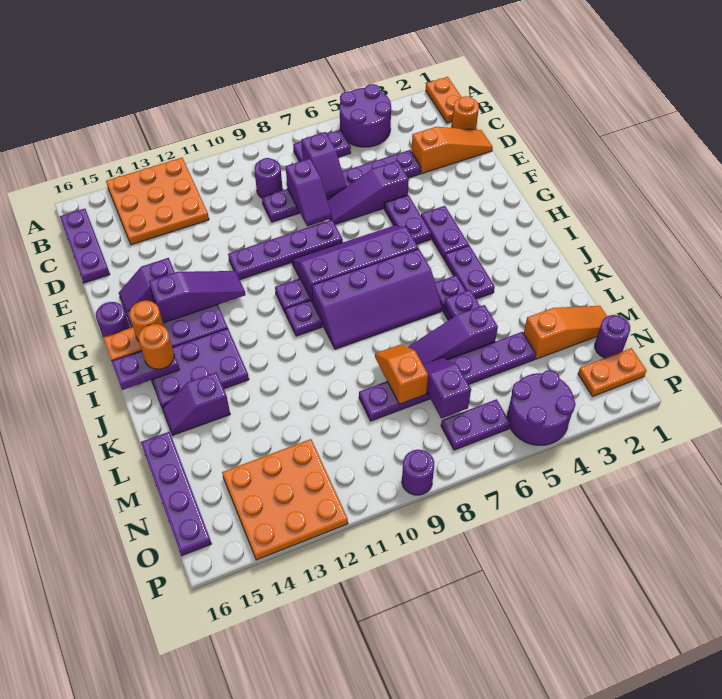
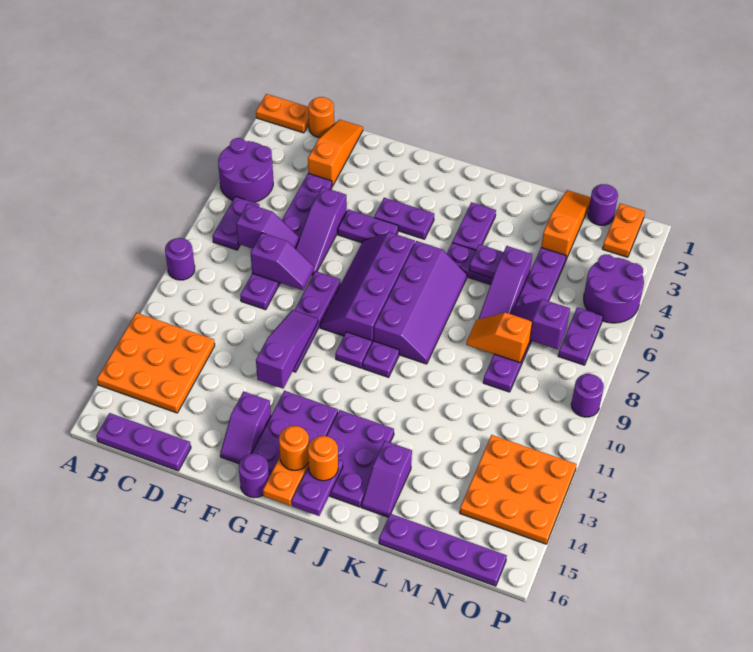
purple round brick C9 level 1 -> purple round brick A9 level 1
purple slope G12:G14 level 2 top 14 -> purple slope F10:F12 level 2 top 12
purple plate I4:J4 level 1 -> purple plate J3:J4 level 1

